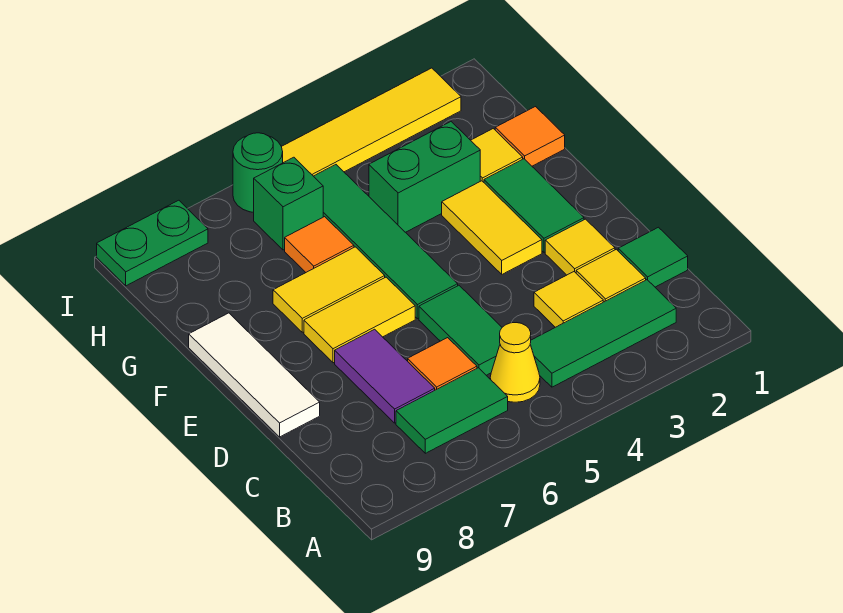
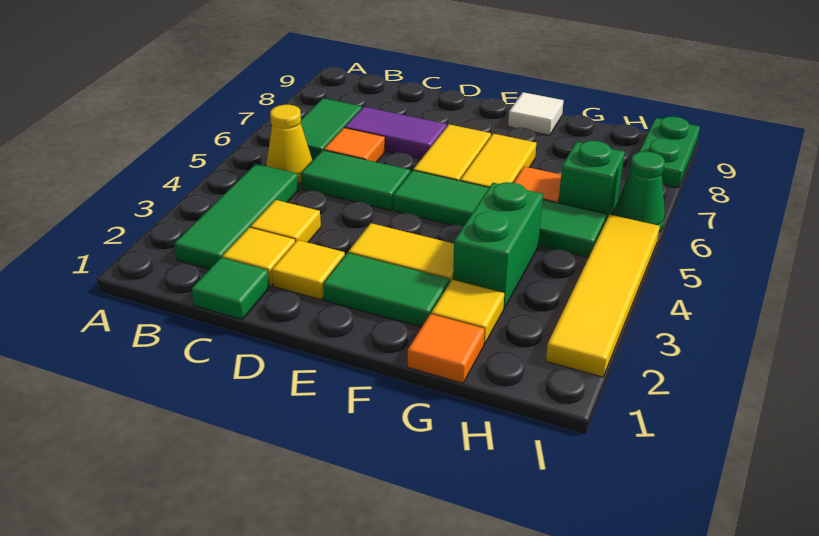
white tile D9:F9 level 1 -> white tile F9 level 1
green round brick I6 level 1 -> green cone I6 level 1

